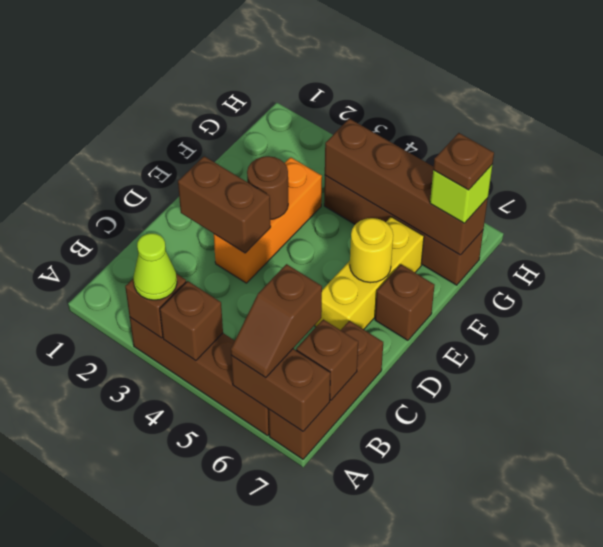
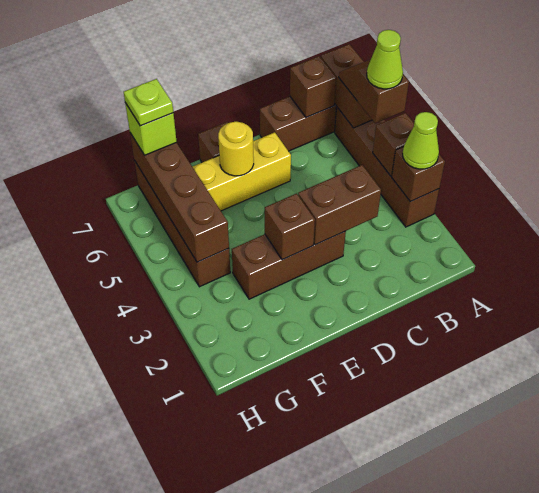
none -> lime cone A5 level 4
brown slope A6:B6 level 3 top B -> brown slope A5:A6 level 3 top 5
brown brick D2:D3 level 2 -> brown brick C3:D3 level 2
orange brick D3:F3 level 1 -> brown brick D3:F3 level 1
brown round brick E3 level 2 -> brown brick E3 level 2
brown plate G7 level 4 -> lime plate G7 level 4

